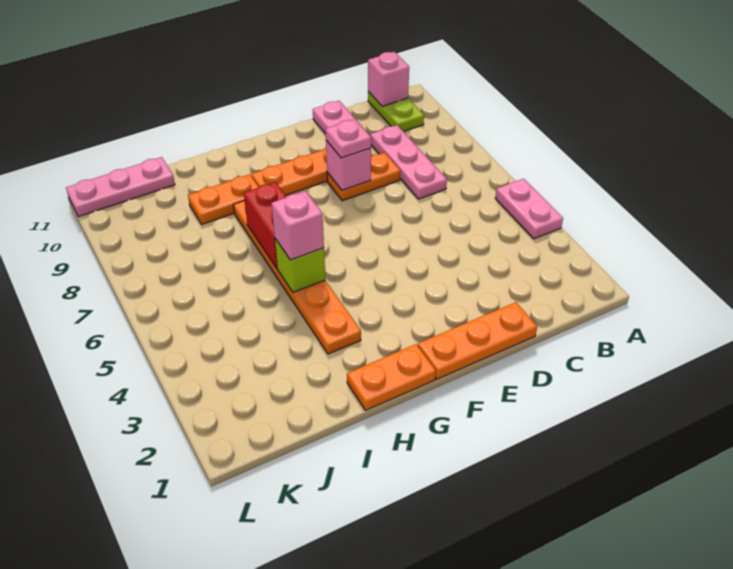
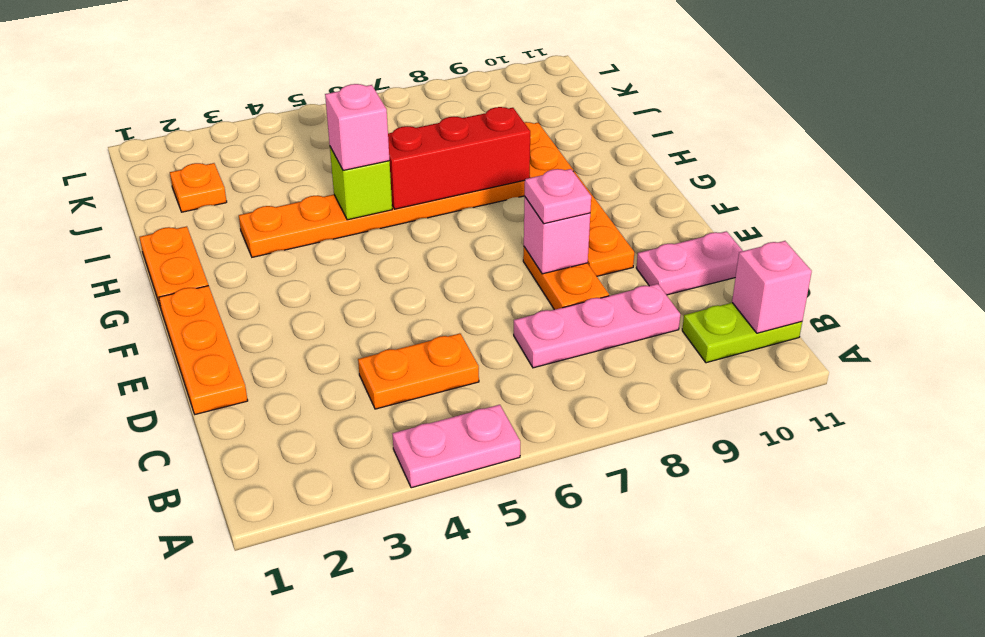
none -> orange plate C4:C5 level 1
red brick H6:H7 level 2 -> red brick H6:H8 level 2
none -> orange plate J2 level 1
pink plate J11:L11 level 1 -> none

